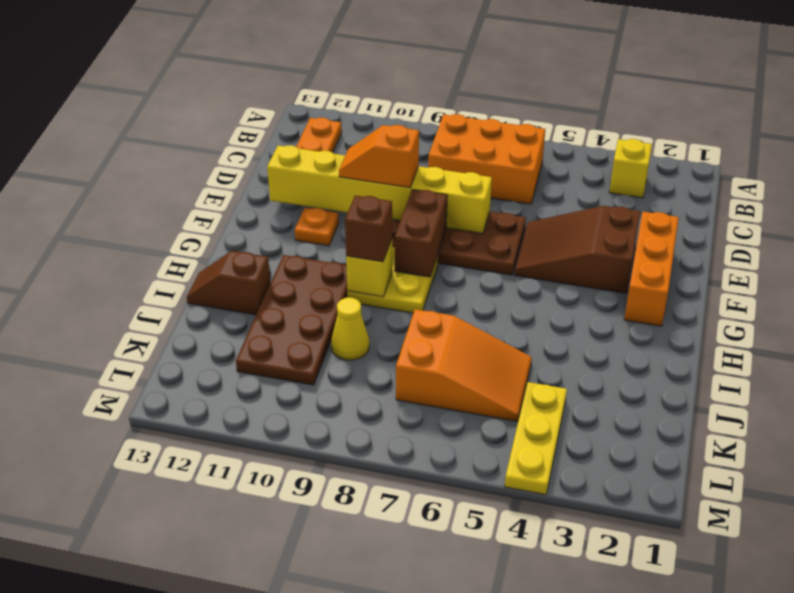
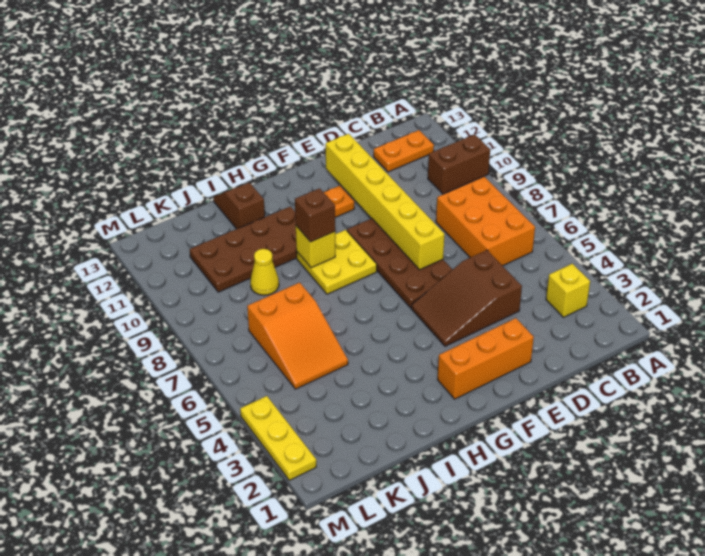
brown slope E3:F5 level 1 top 3 -> brown slope D4:F5 level 1 top D
orange slope E9:E10 level 3 top 9 -> none
brown brick F8:G8 level 2 -> brown brick A10:B10 level 1
yellow plate K4:M4 level 1 -> yellow plate M2:M4 level 1

